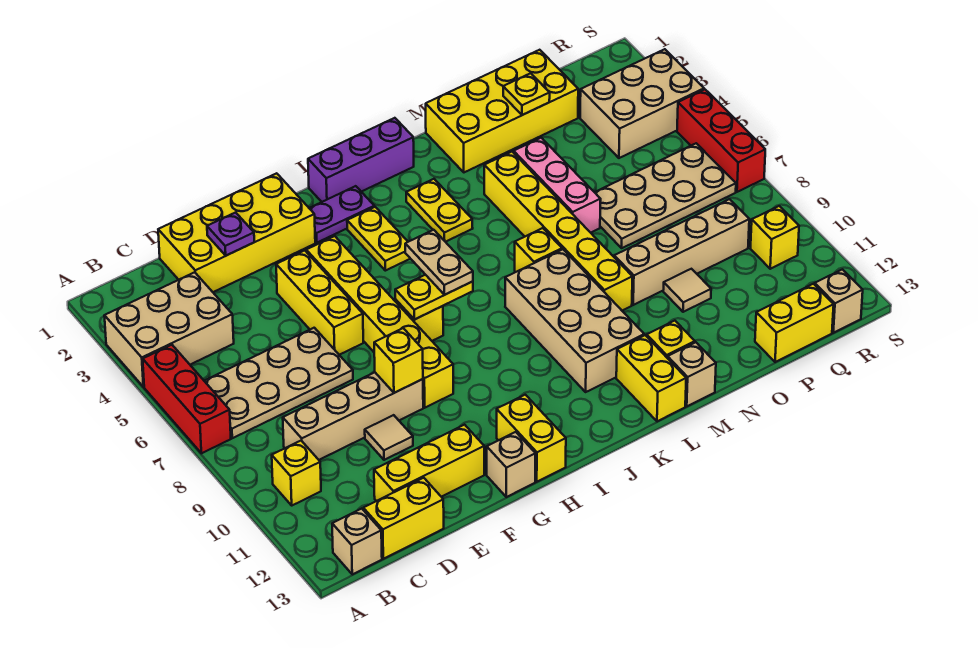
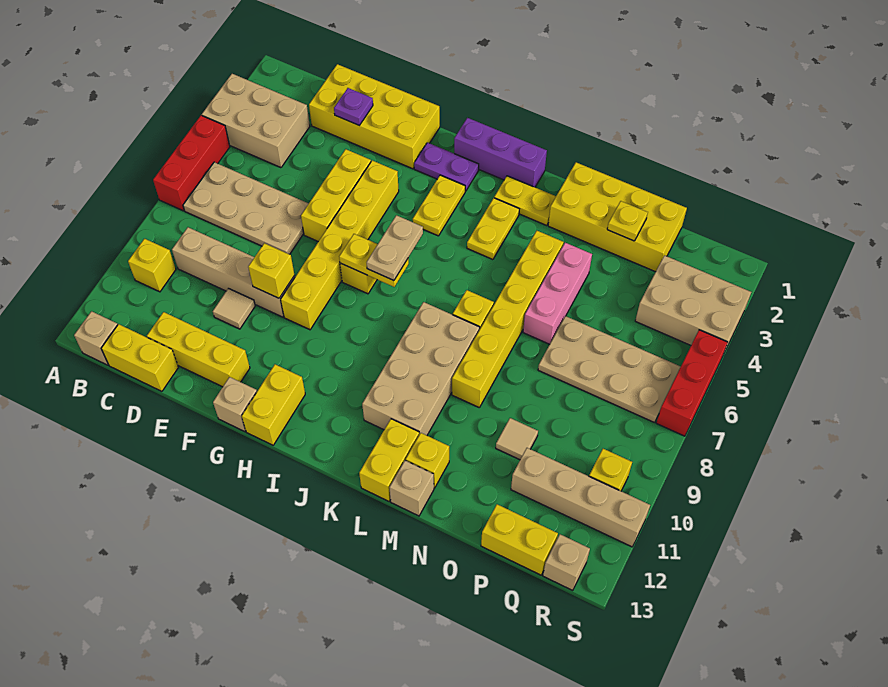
none -> yellow plate K2:L2 level 1
tan brick N9:Q9 level 1 -> tan brick P11:S11 level 1

